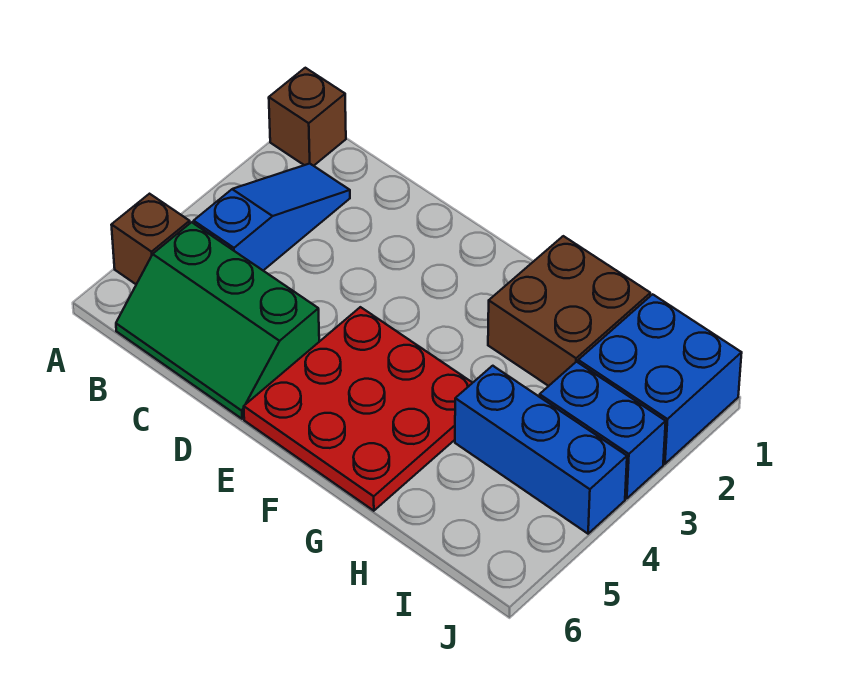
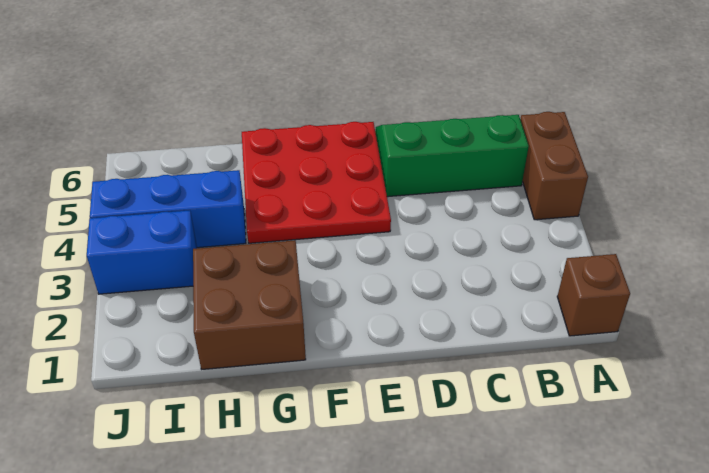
brown brick A5 level 1 -> brown brick A4:A5 level 1
blue slope B2:B4 level 1 top 4 -> none
blue brick I1:J2 level 1 -> none

